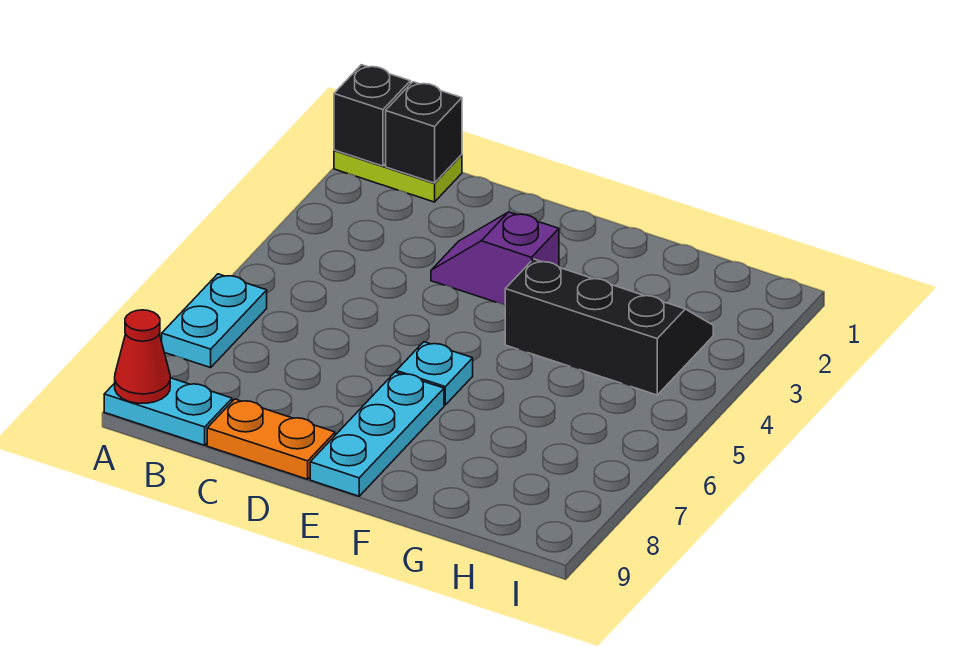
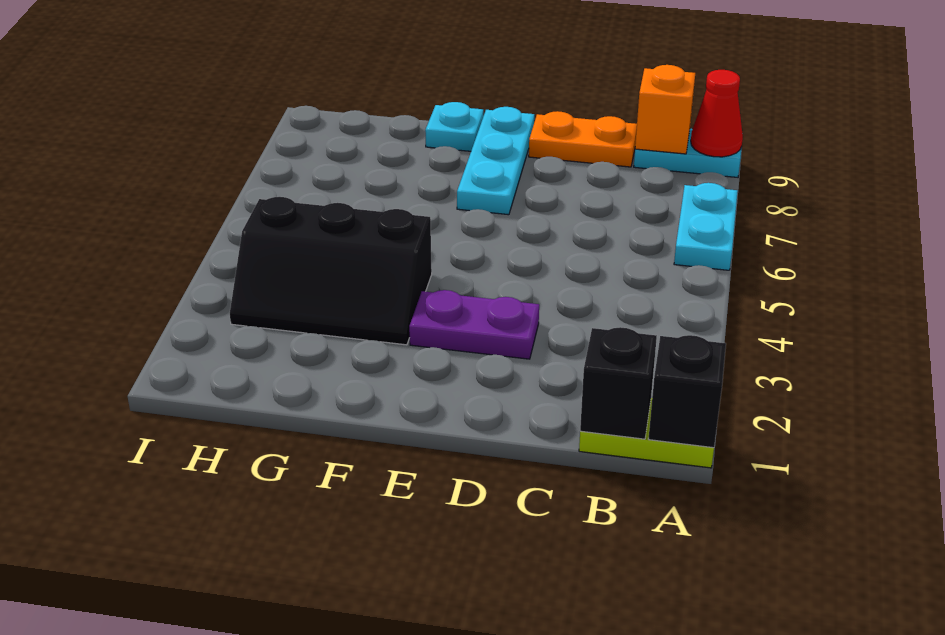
none -> orange brick B9 level 2
purple slope D3:E3 level 1 top E -> purple plate D3:E3 level 1
cyan plate E6 level 1 -> cyan plate F9 level 1

